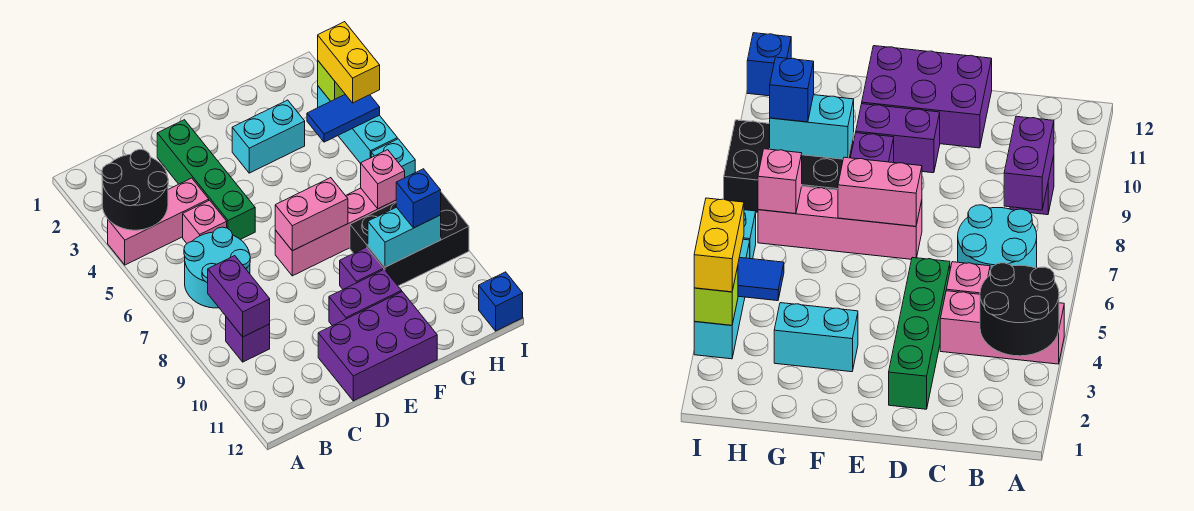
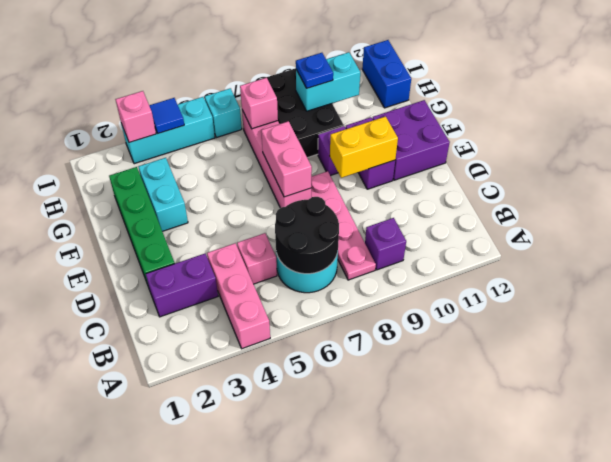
black round brick A3:B4 level 2 -> black round brick B6:C7 level 2
none -> pink plate B8:E8 level 1
purple brick B8:B9 level 2 -> purple brick C2:C3 level 1
green brick D2:D5 level 1 -> green brick D2:G2 level 1
purple brick D11:F12 level 1 -> purple brick E11:F12 level 1
cyan brick G9:H9 level 2 -> cyan brick H9:H10 level 2
blue tile H4:I4 level 2 -> blue tile I4 level 2
blue brick H9 level 3 -> blue plate H9 level 3
lime brick I3 level 2 -> pink brick I3 level 2
yellow brick I3:I4 level 3 -> yellow brick E9:E10 level 2
blue brick I12 level 1 -> blue brick H12:I12 level 1

